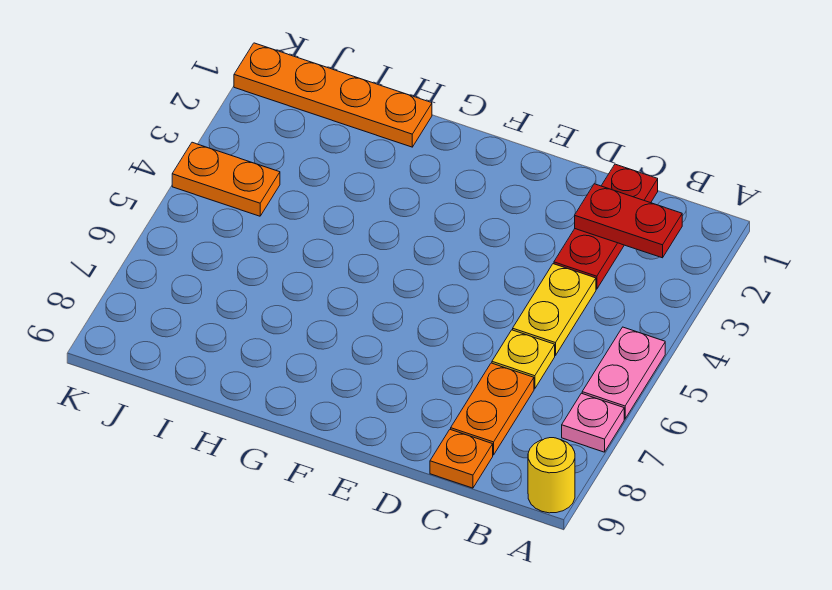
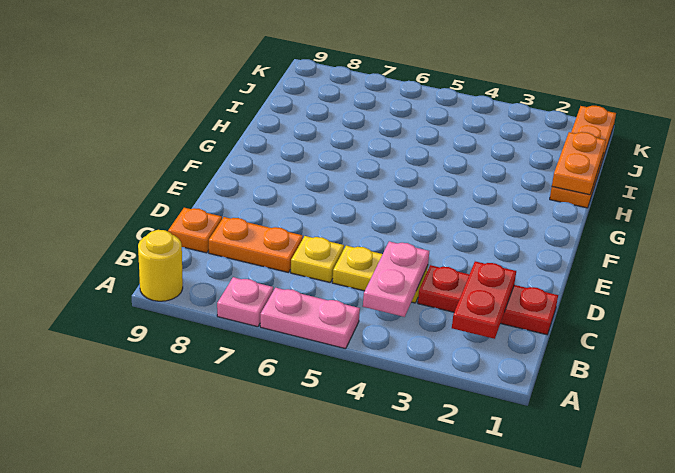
none -> pink plate B4:C4 level 2
orange plate J4:K4 level 1 -> orange plate H1:I1 level 2

